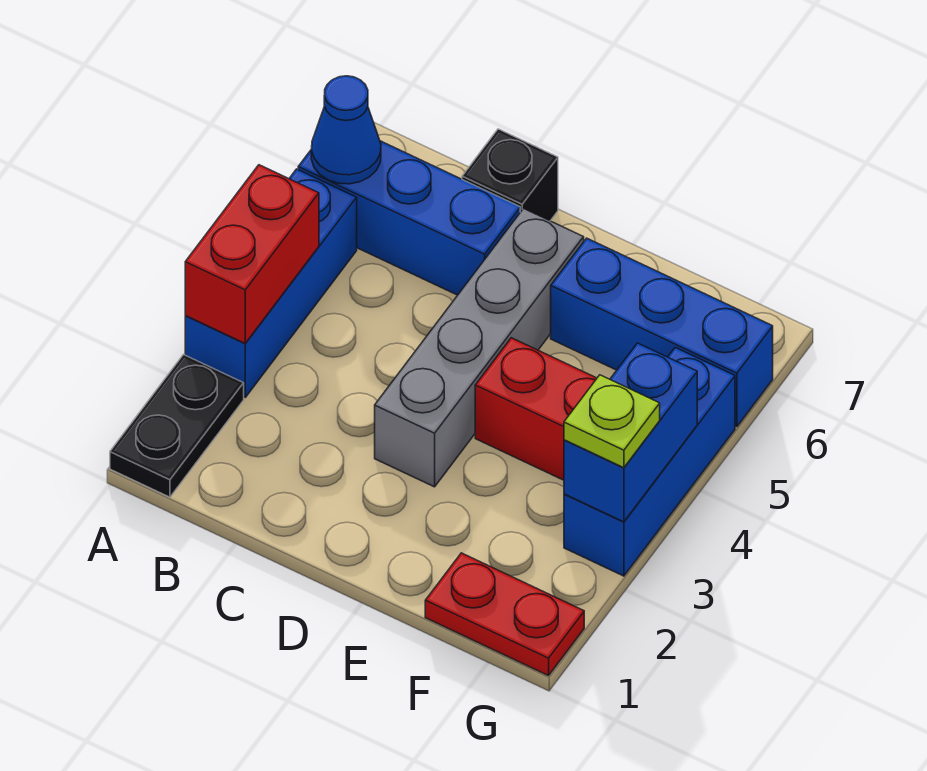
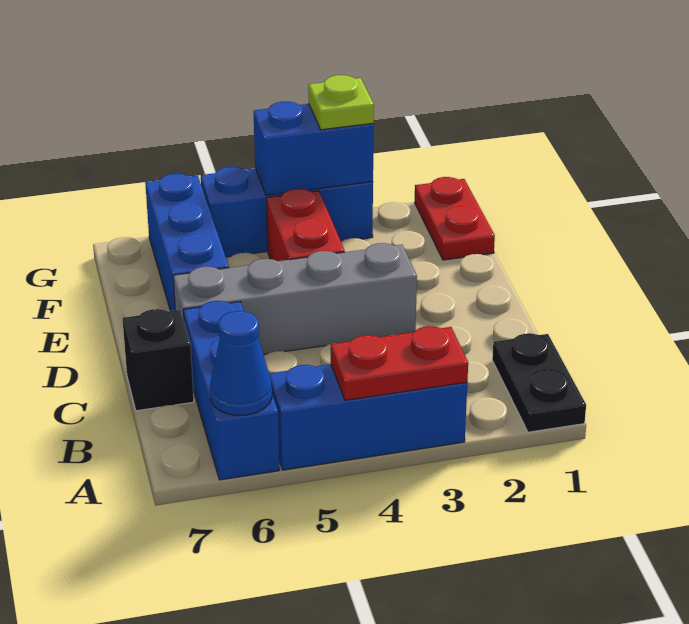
black plate A1:A2 level 1 -> black plate A1:B1 level 1
red brick A3:A4 level 2 -> red plate A3:A4 level 2

